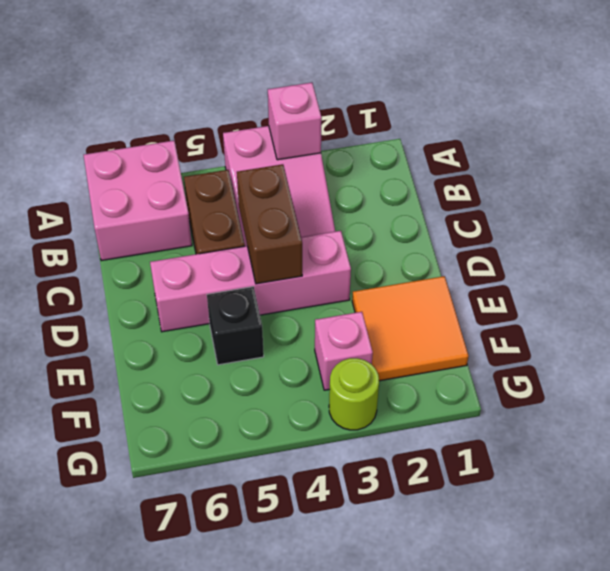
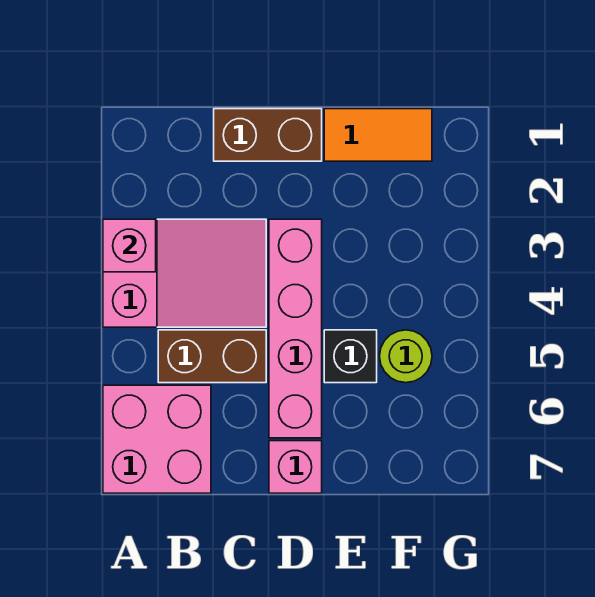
brown brick C4:D4 level 2 -> brown brick C1:D1 level 1
orange tile E1:F2 level 1 -> orange tile E1:F1 level 1
pink brick F3 level 1 -> pink brick D7 level 1
lime round brick G3 level 1 -> lime round brick F5 level 1

